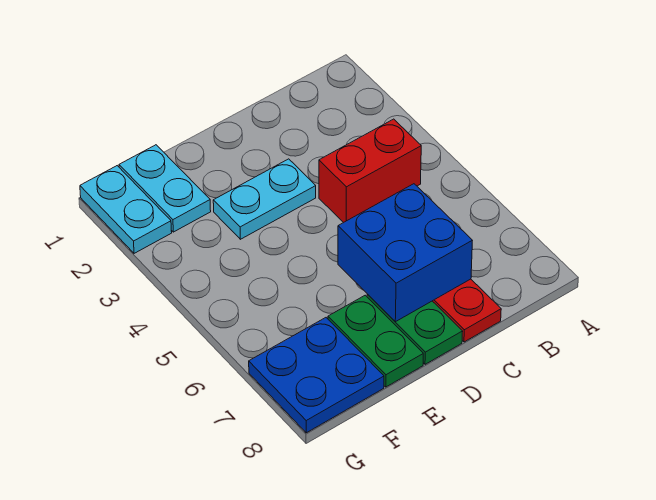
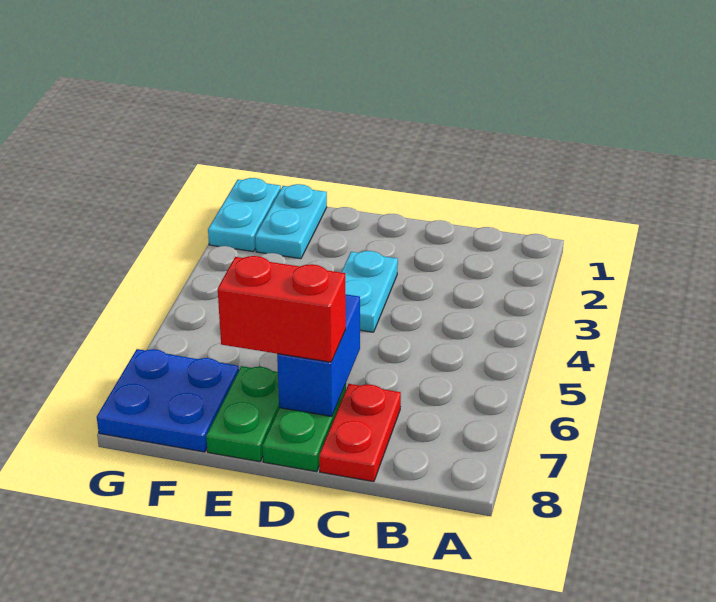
red brick B4:C4 level 1 -> red brick D7:E7 level 3
blue brick C6:D7 level 2 -> blue brick D6:D7 level 2
cyan plate D3:E3 level 1 -> cyan plate D3:D4 level 1

